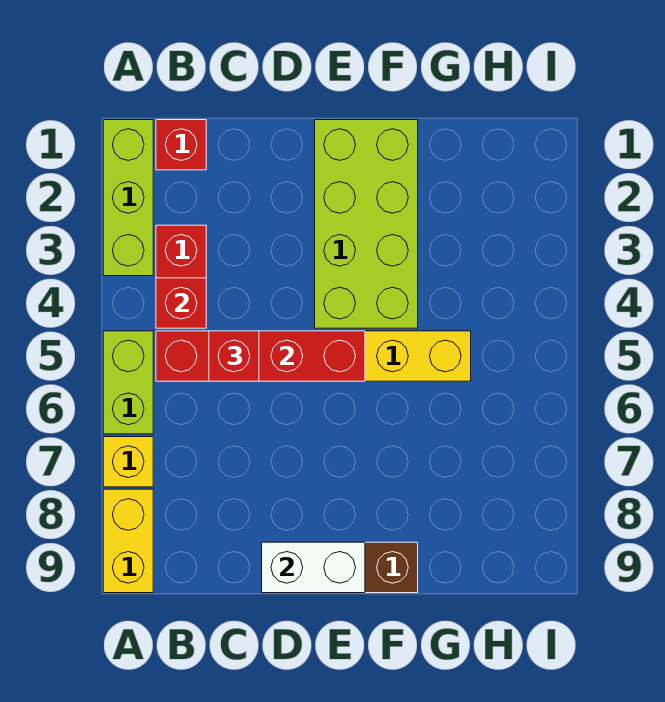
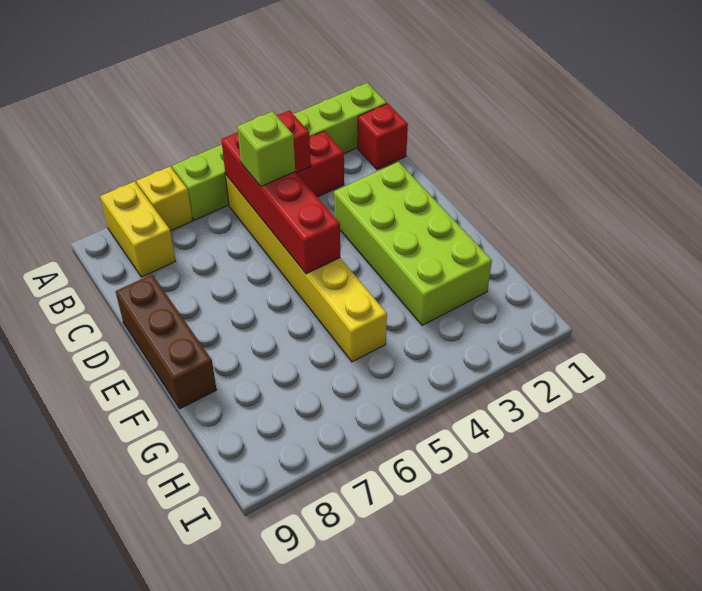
yellow brick A8:A9 level 1 -> yellow brick A8:B8 level 1
red brick C5 level 3 -> lime brick C5 level 3
white brick D9:E9 level 2 -> none
lime brick E1:F4 level 1 -> lime brick D2:G3 level 1

